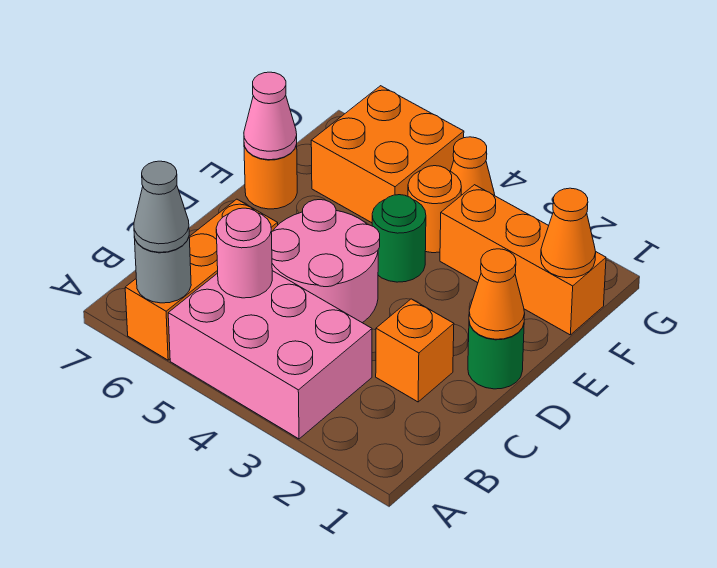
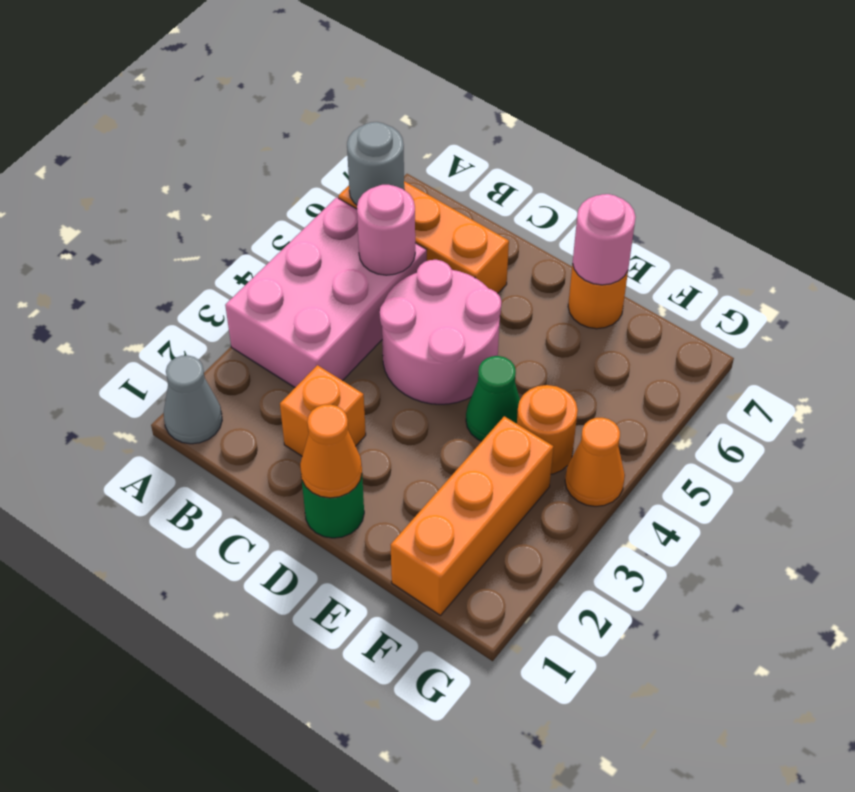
grey cone A6 level 3 -> grey cone A1 level 1
green round brick E4 level 1 -> green cone E4 level 1
pink cone E7 level 2 -> pink round brick E7 level 2
orange cone F1 level 2 -> none
orange brick F5:G6 level 1 -> none

